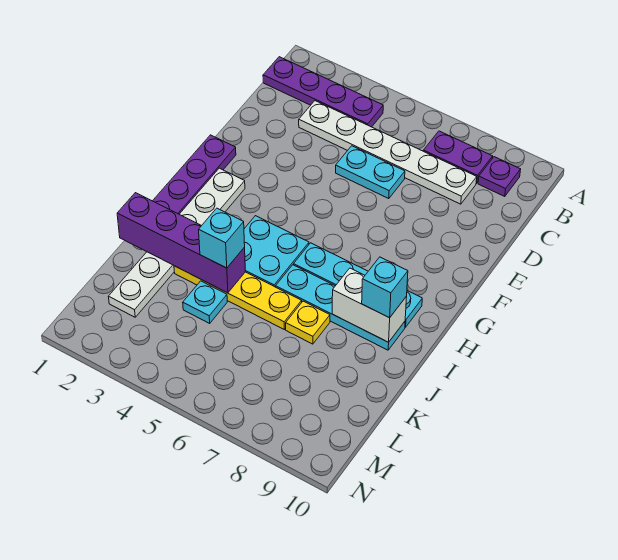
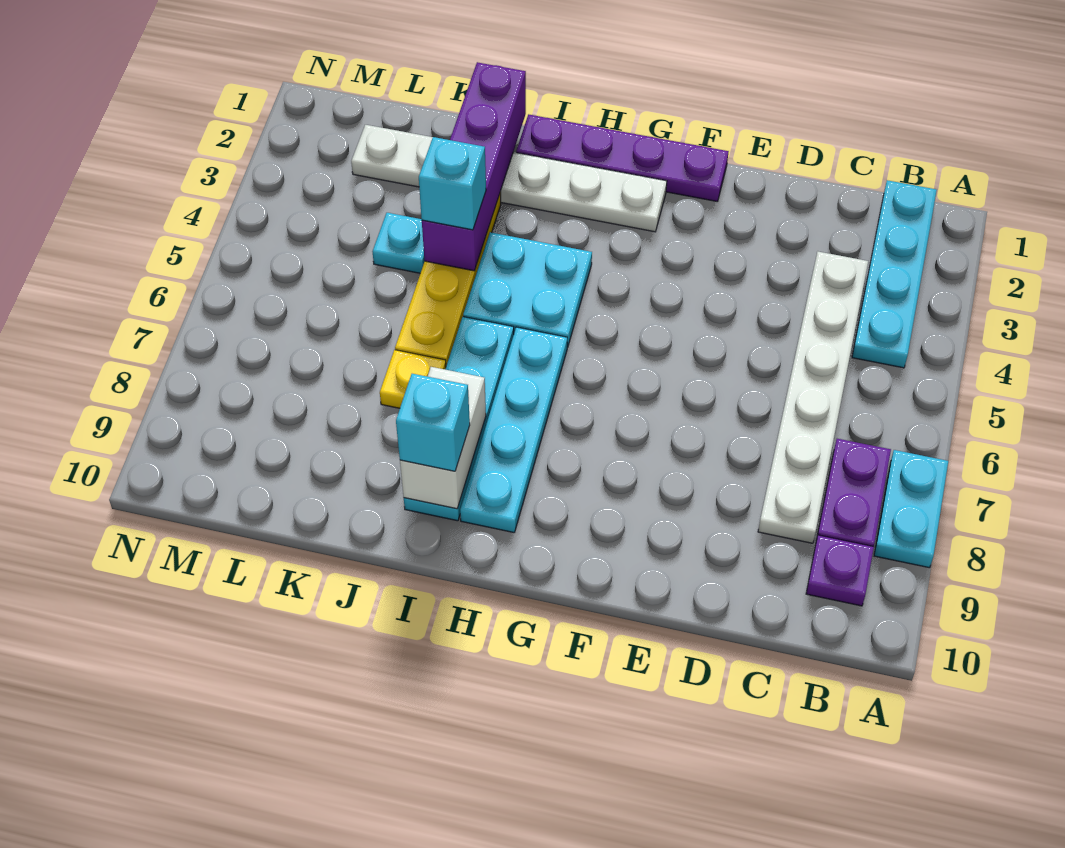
purple plate B1:B4 level 1 -> cyan plate B1:B4 level 1
cyan plate D5:D6 level 1 -> cyan plate A7:A8 level 1

